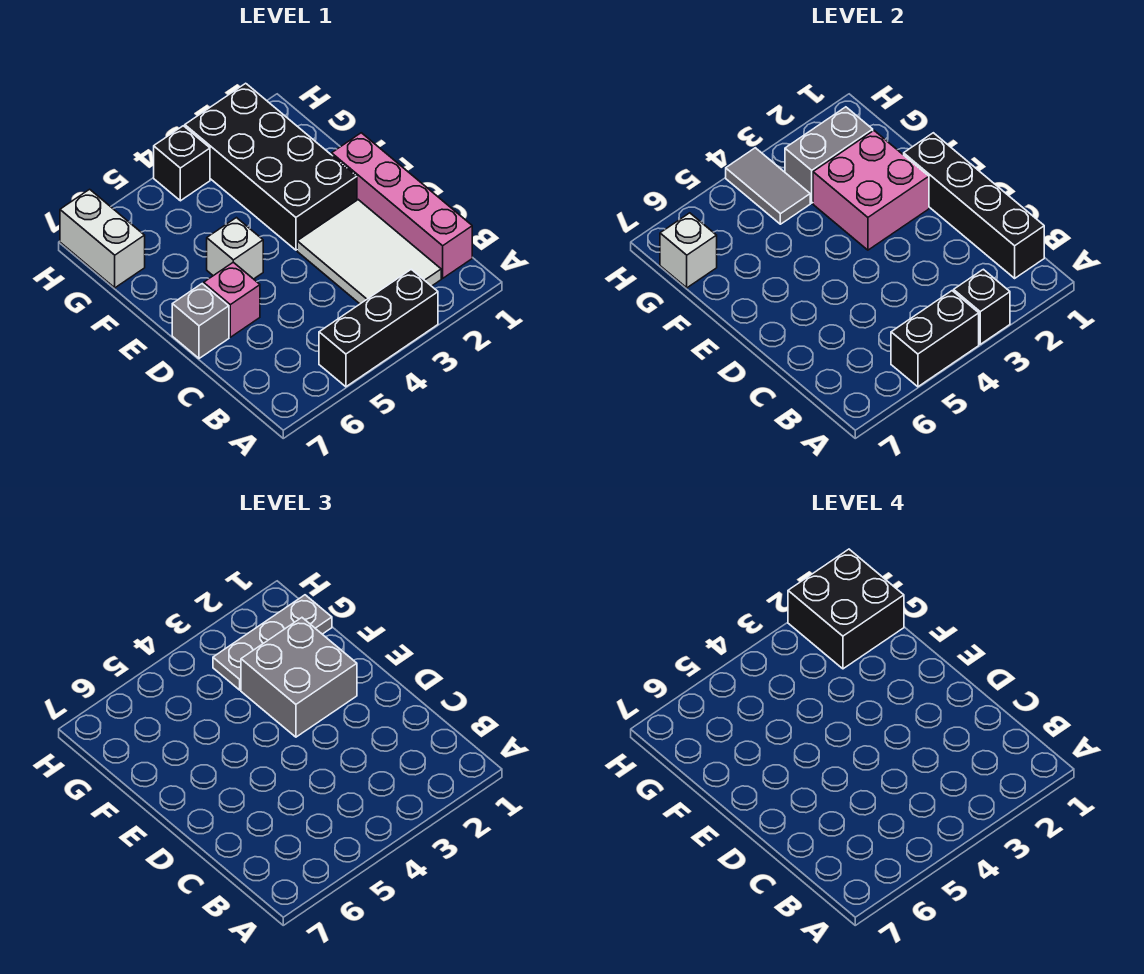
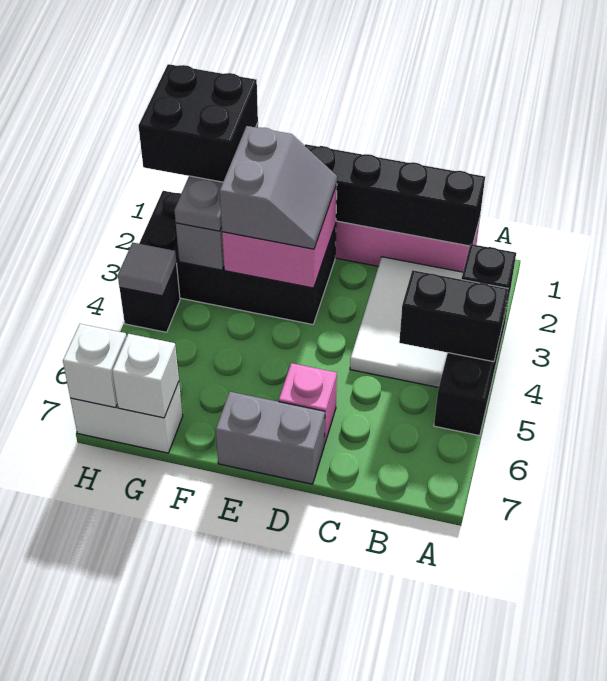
black brick A4:A5 level 2 -> black brick A4:B4 level 2
white tile B2:D3 level 1 -> white tile B2:C4 level 1
grey brick D7 level 1 -> grey brick D7:E7 level 1
grey brick E2:F3 level 3 -> grey slope E2:F3 level 3 top F
white brick E5 level 1 -> white brick H7 level 2
grey tile G4:H4 level 2 -> grey tile H4 level 2

